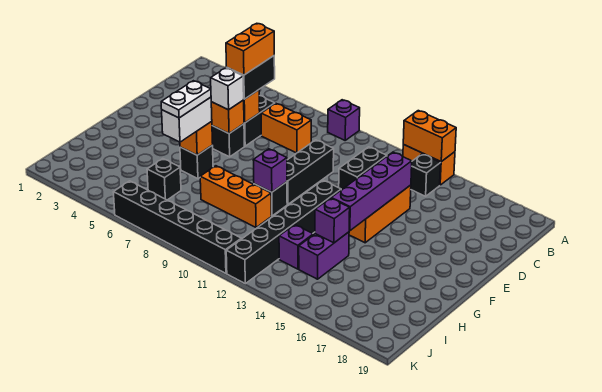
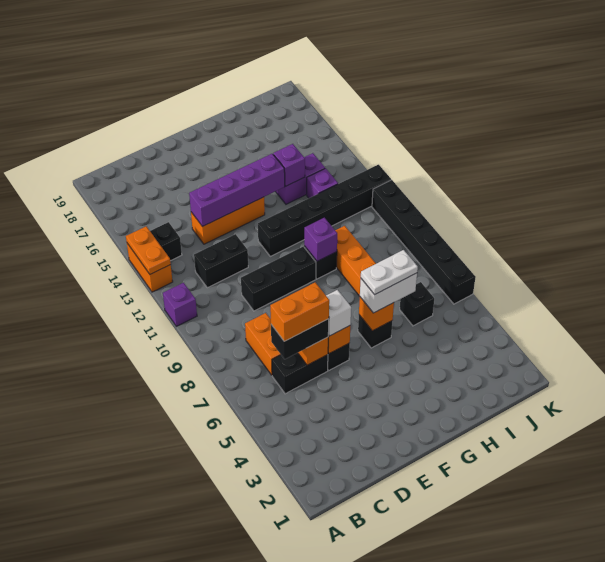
purple brick A9 level 1 -> purple brick A11 level 1
orange brick A13:A14 level 2 -> orange plate A13:A14 level 2

